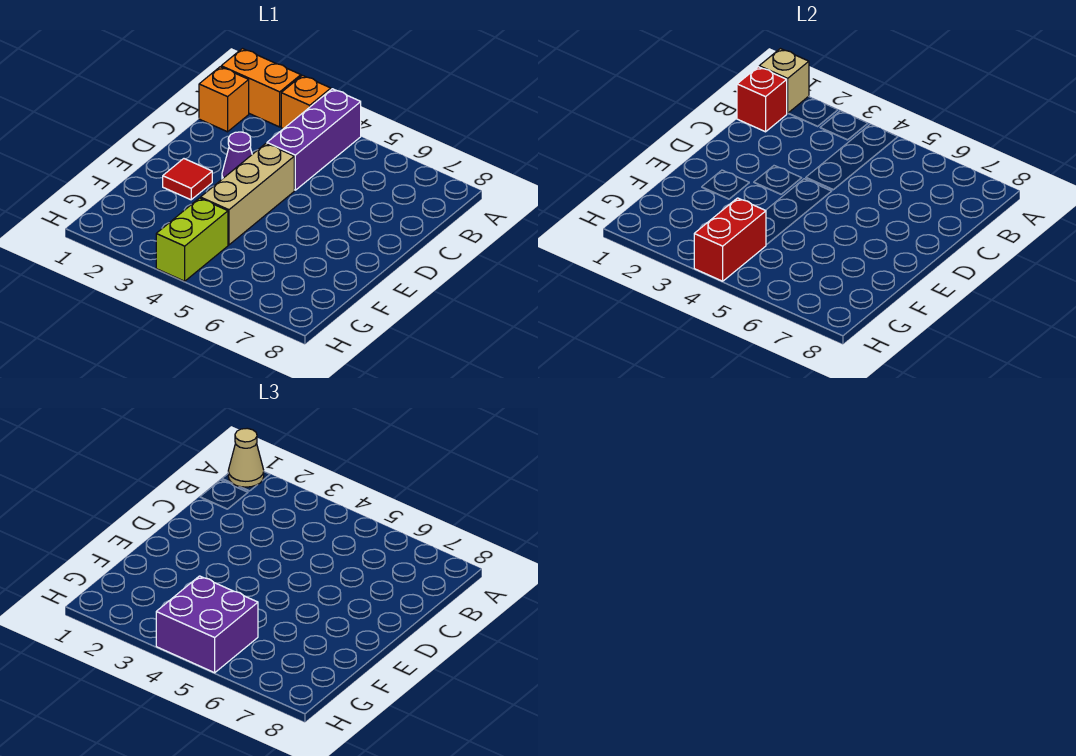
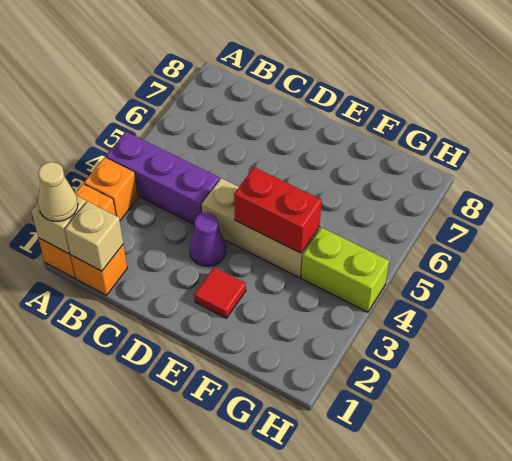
red brick B1 level 2 -> tan brick B1 level 2
red brick G4:H4 level 2 -> red brick E4:F4 level 2
purple brick G4:H5 level 3 -> none

